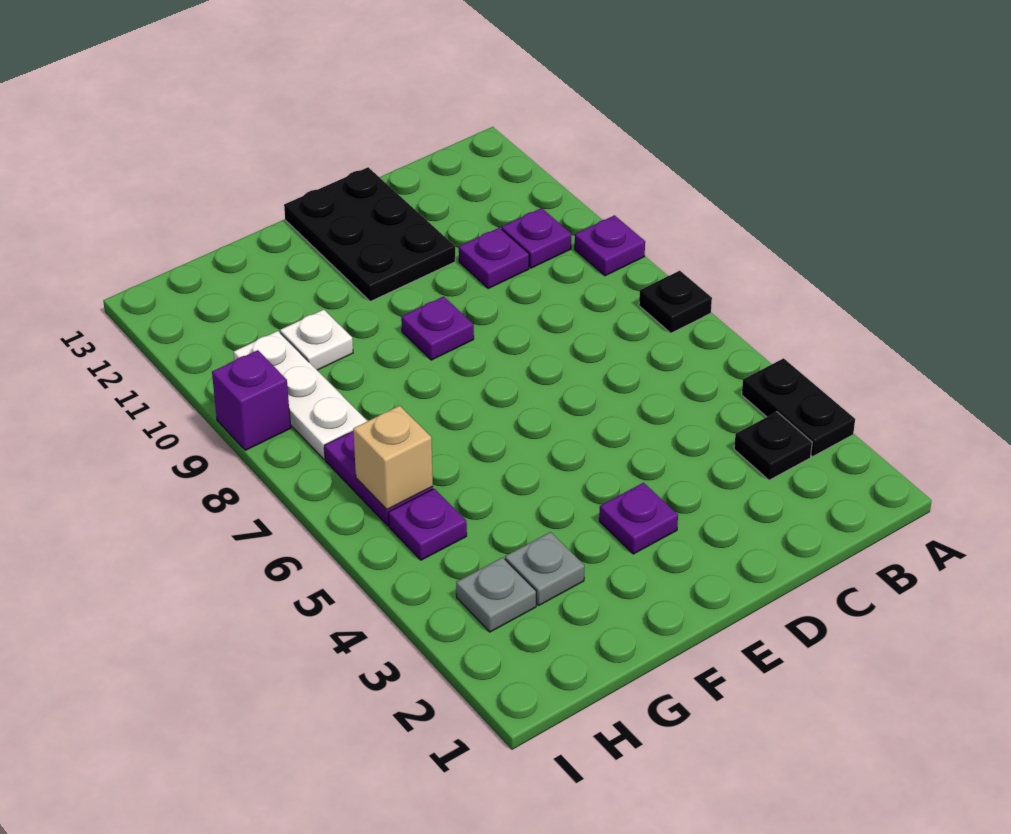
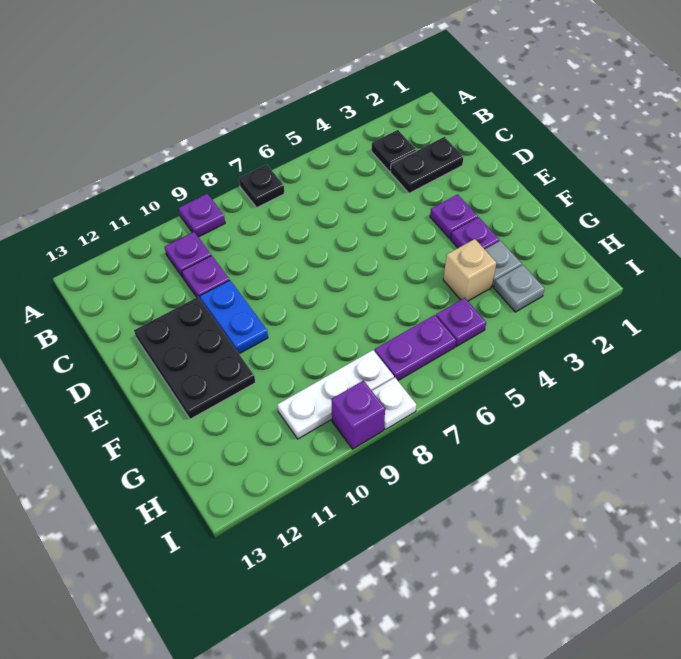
black plate A3:A4 level 1 -> black plate C2:C3 level 1
none -> blue plate D10:E10 level 1
black plate D11:E13 level 1 -> black plate D11:F12 level 1
purple plate E9 level 1 -> purple plate F3 level 1
white plate G10 level 1 -> white plate I8 level 1
tan brick H6 level 2 -> tan brick G4 level 1

